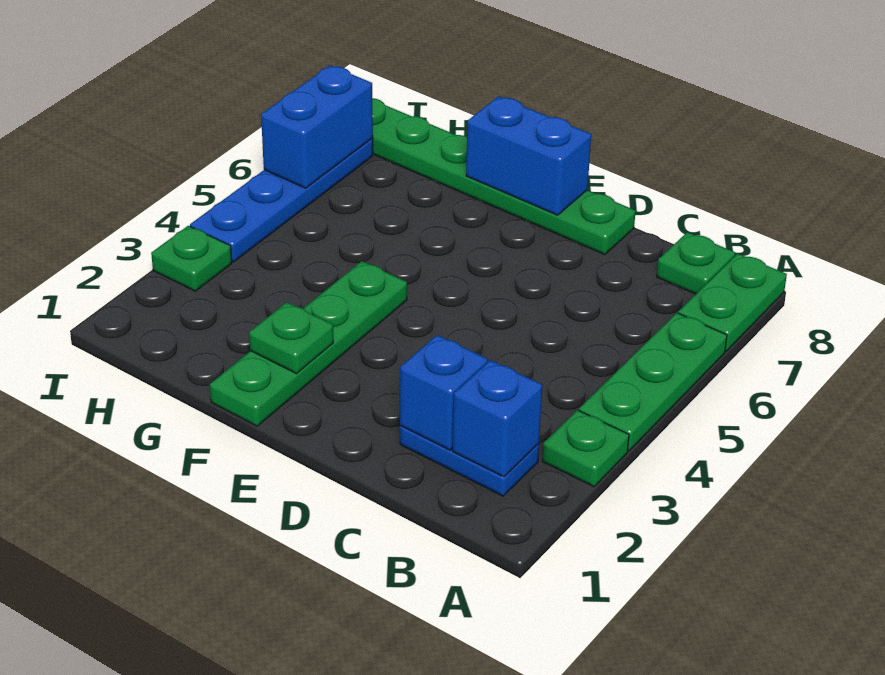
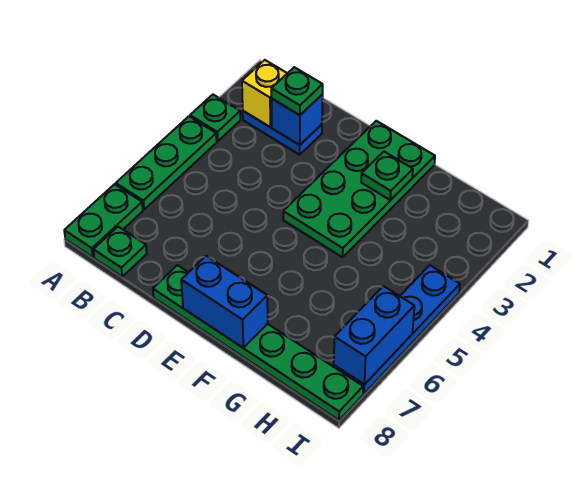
blue brick B2 level 2 -> yellow brick B2 level 2
green plate F1:F4 level 1 -> green plate E1:F4 level 1
green plate I3 level 1 -> green plate C2 level 3

